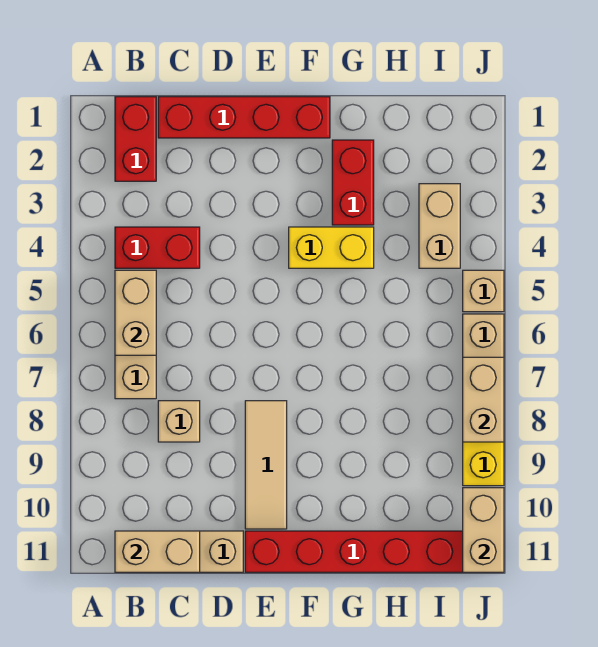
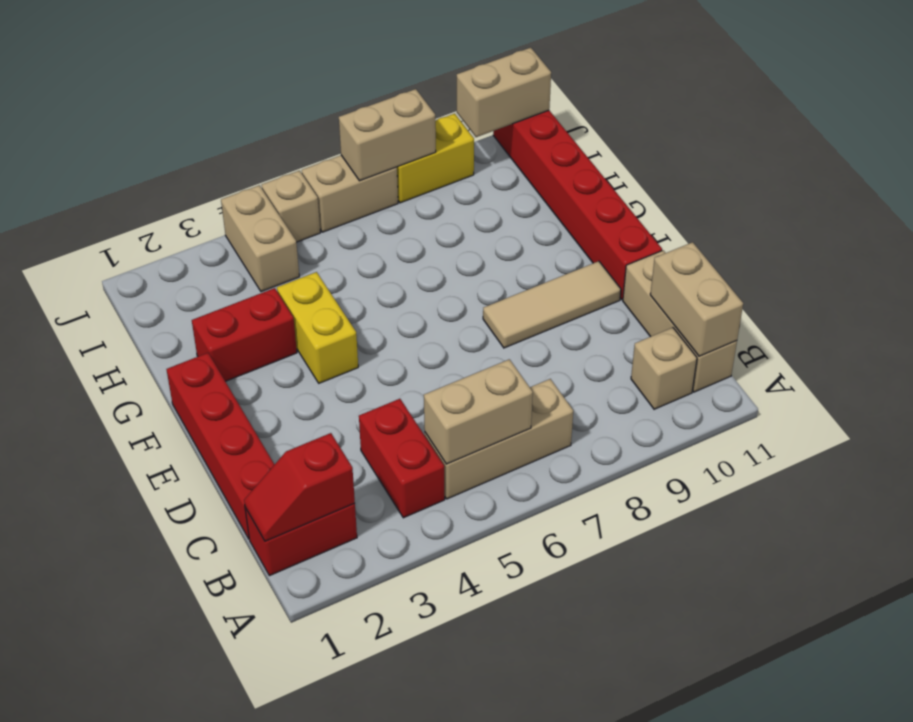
none -> red slope B1:B2 level 2 top 2
tan brick C8 level 1 -> tan brick B10 level 1
tan brick I3:I4 level 1 -> tan brick I4:J4 level 1

